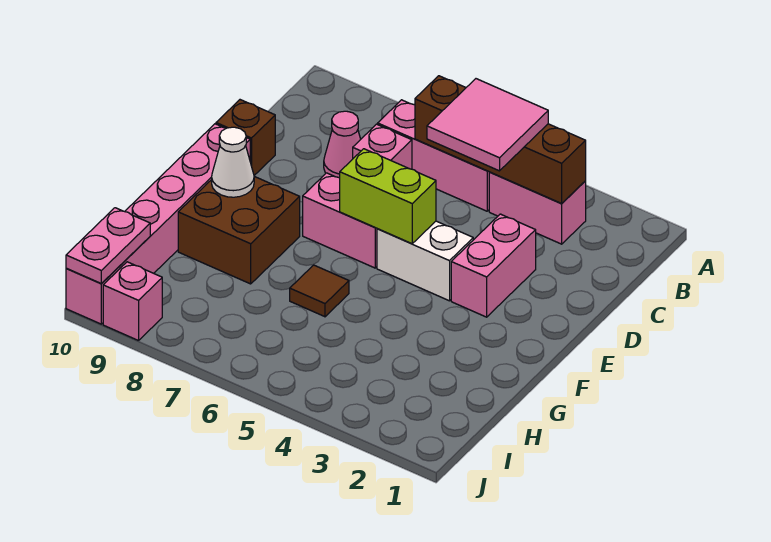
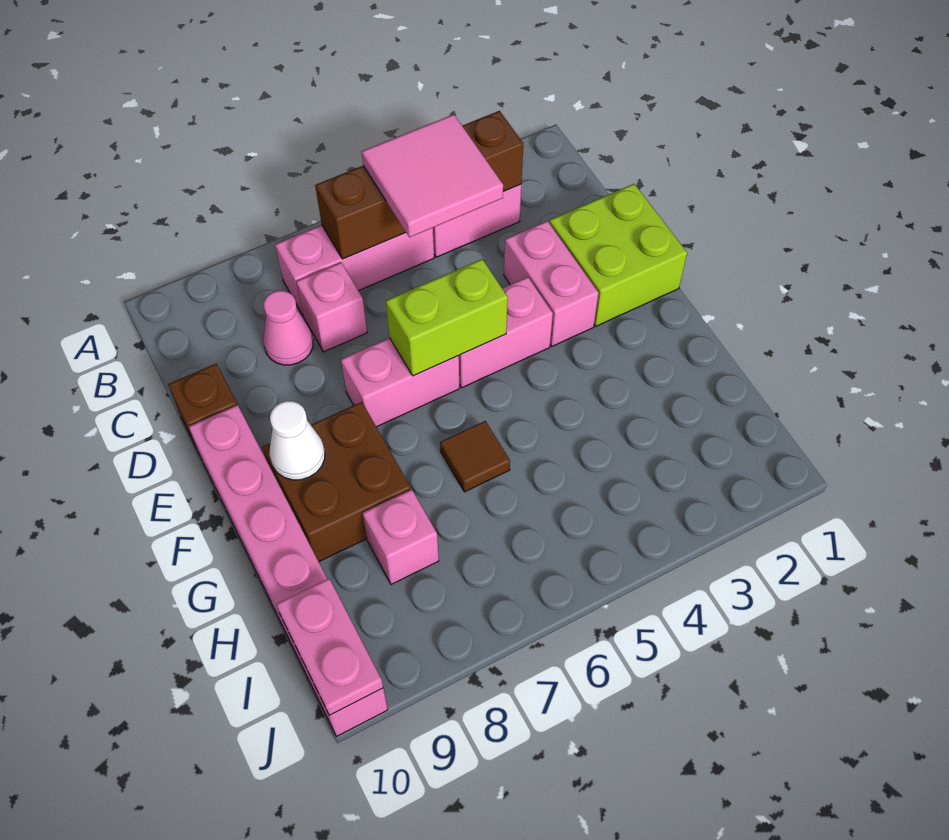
none -> lime brick D1:E2 level 1
white brick E4:E5 level 1 -> pink brick E4:E5 level 1
pink brick J9 level 1 -> pink brick H8 level 1

